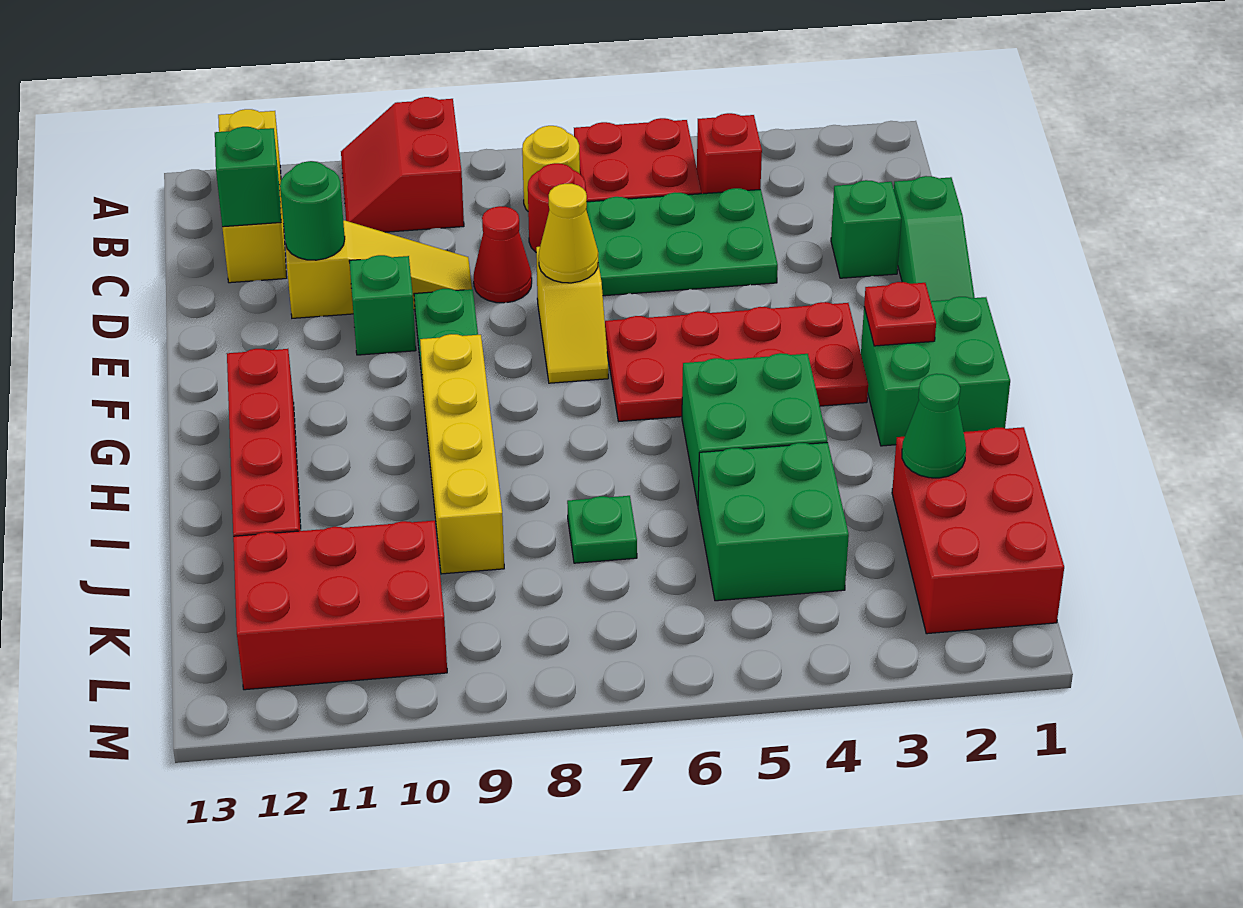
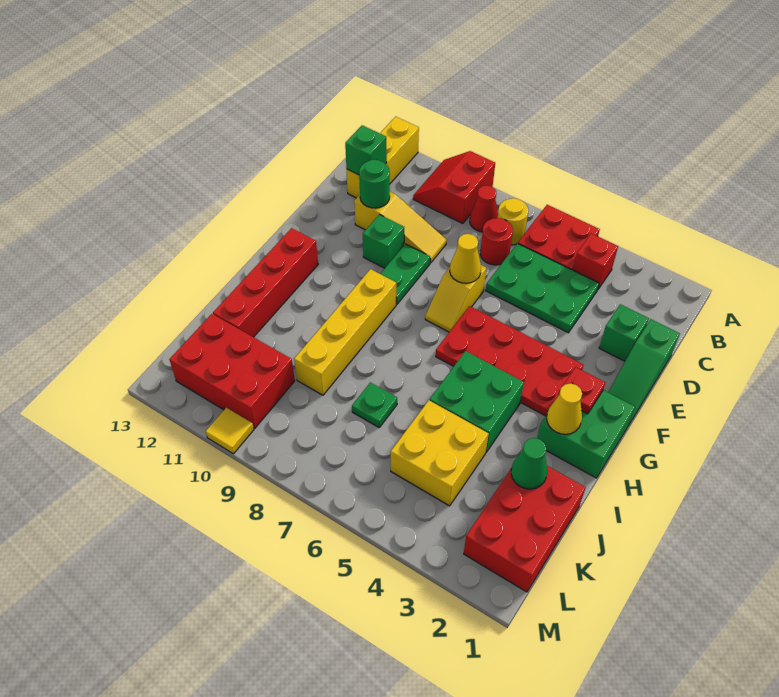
red cone D8 level 1 -> red cone B8 level 1
none -> yellow cone H2 level 2
green brick J4:K5 level 1 -> yellow brick J4:K5 level 1
none -> yellow tile M10 level 1

